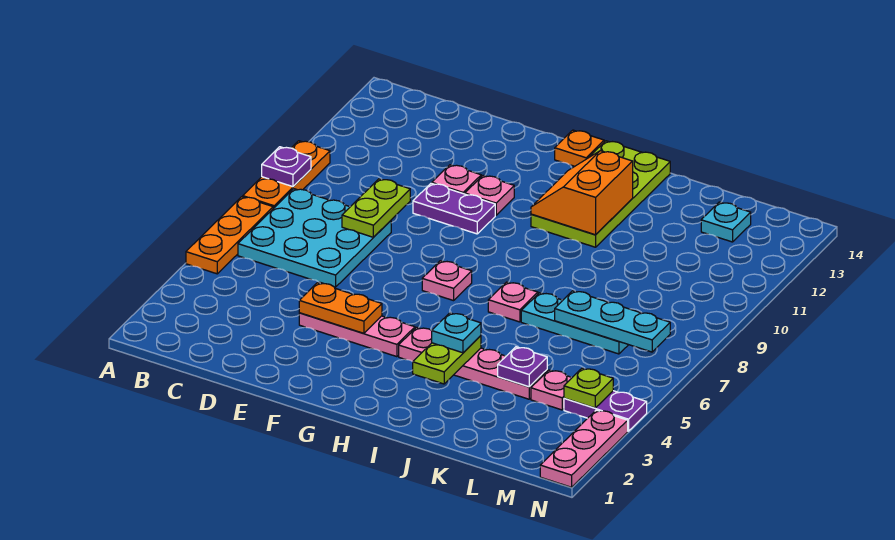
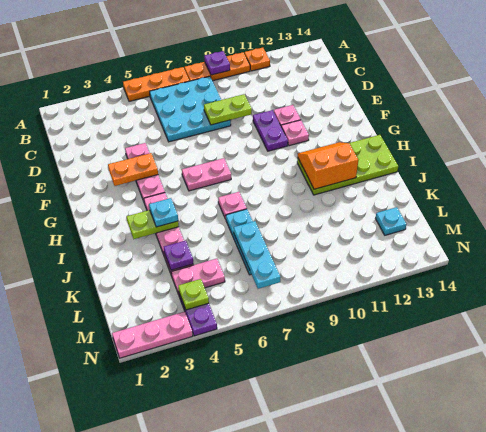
orange plate E4:F4 level 2 -> orange plate F3:F4 level 2
pink plate G7 level 1 -> pink plate G6:G7 level 1
orange plate G14 level 1 -> orange plate A11 level 1
pink plate L4 level 1 -> pink plate L4:L5 level 1

